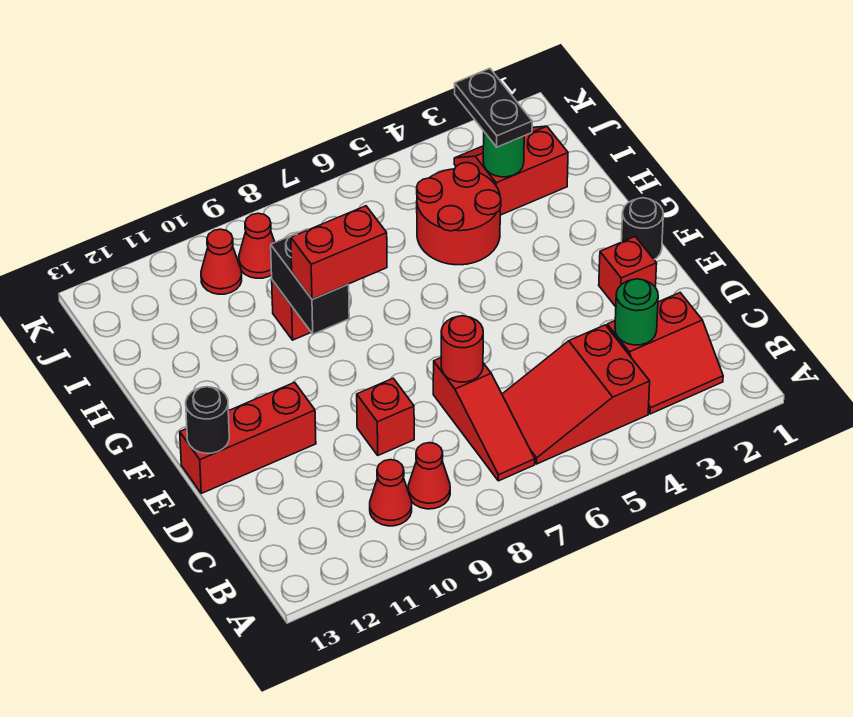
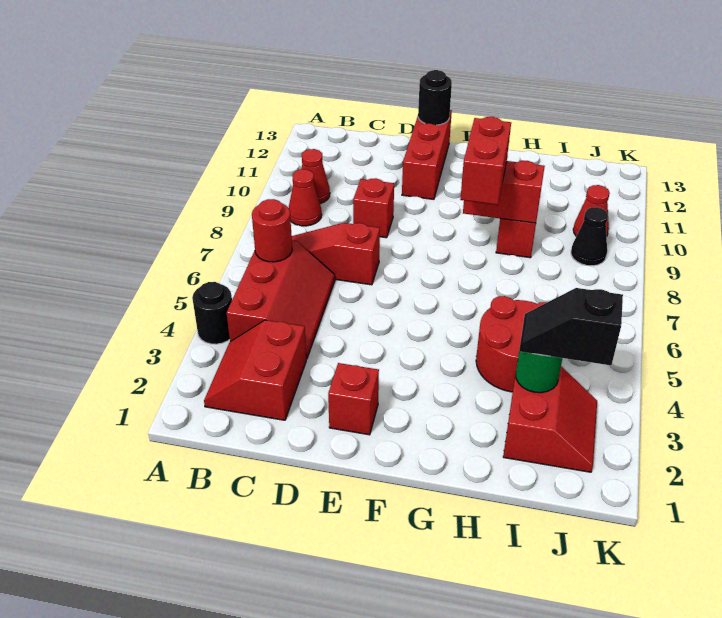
red slope B4:C6 level 1 top 4 -> red slope B4:C6 level 1 top B
green round brick C3 level 2 -> none
red round brick D7 level 2 -> red round brick B6 level 2
black round brick F1 level 1 -> black round brick A4 level 1
black brick G9:H9 level 2 -> red brick G9:H9 level 2
black plate I3:J3 level 3 -> black slope I3:J3 level 3 top J
red cone J9 level 1 -> black cone J9 level 1

